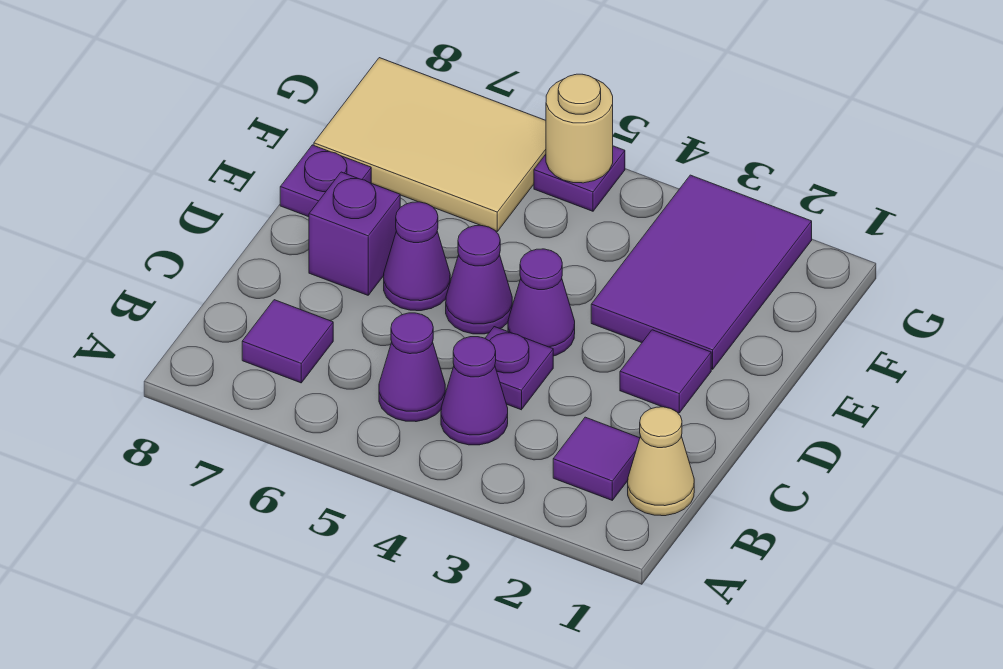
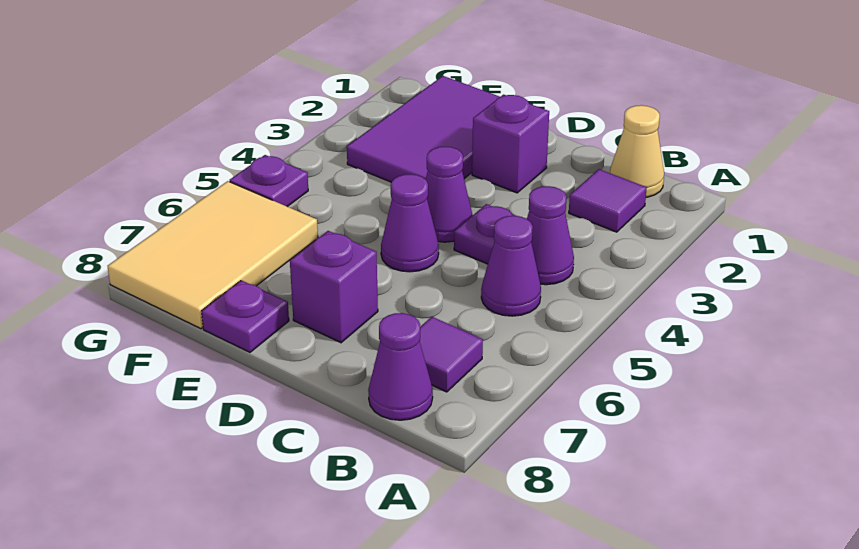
purple tile D2 level 1 -> purple brick D2 level 1
purple cone D6 level 1 -> purple cone B8 level 1
purple tile E2:G3 level 1 -> purple tile E1:F3 level 1
tan round brick G5 level 2 -> none

